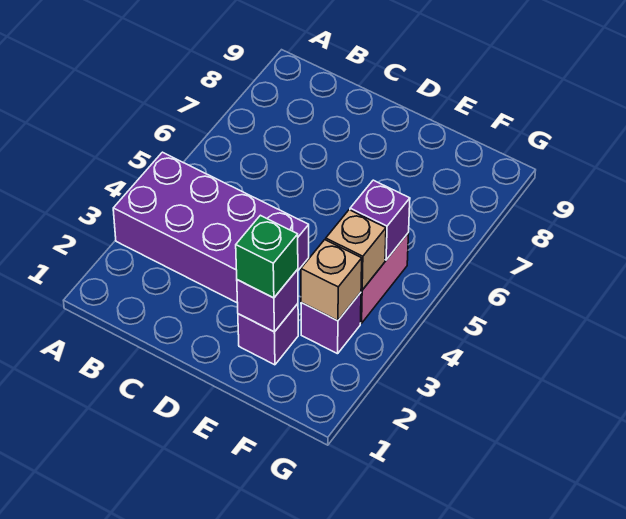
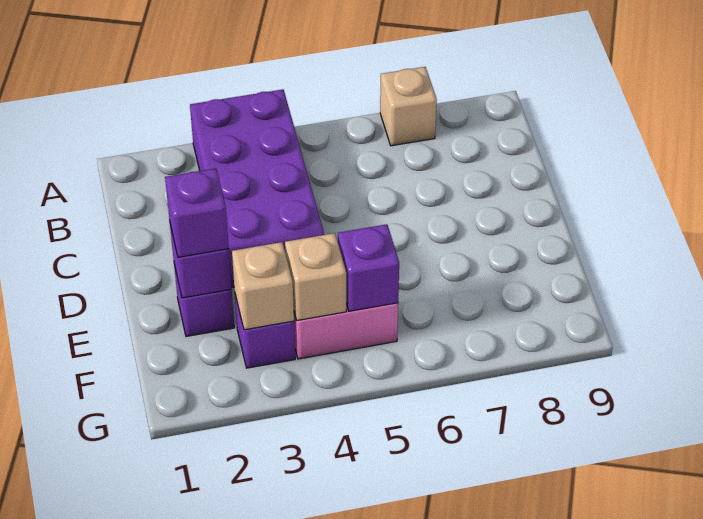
none -> tan brick A7 level 1
green brick E2 level 3 -> purple brick E2 level 3

